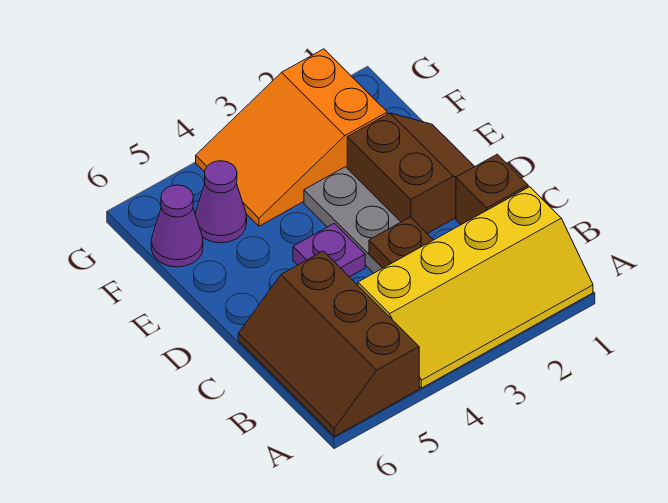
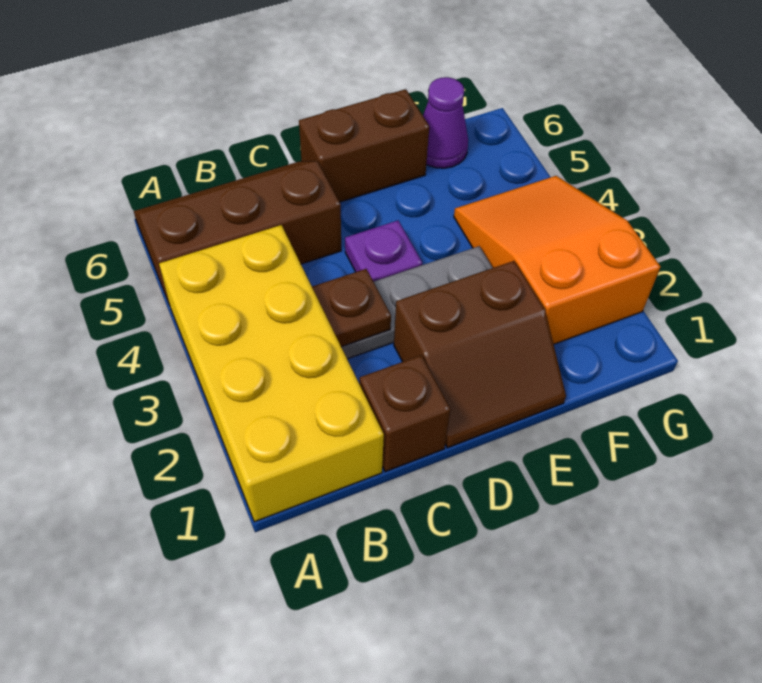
yellow slope A1:B4 level 1 top B -> yellow brick A1:B4 level 1
none -> brown brick D6:E6 level 1
purple cone F5 level 1 -> none

